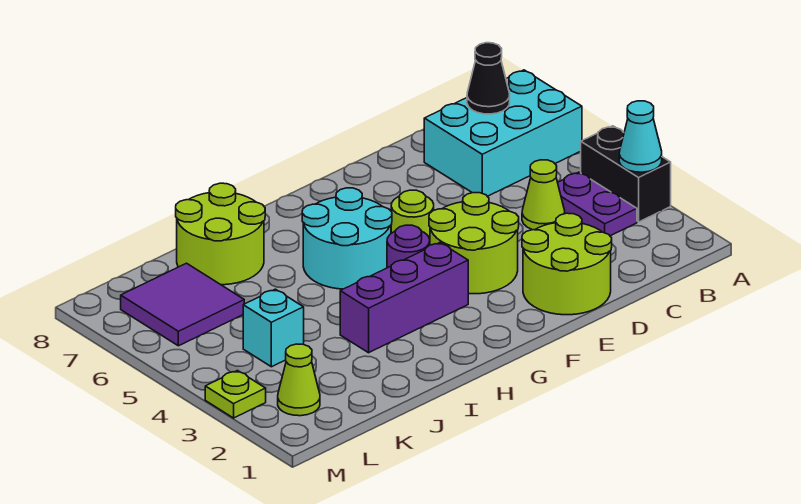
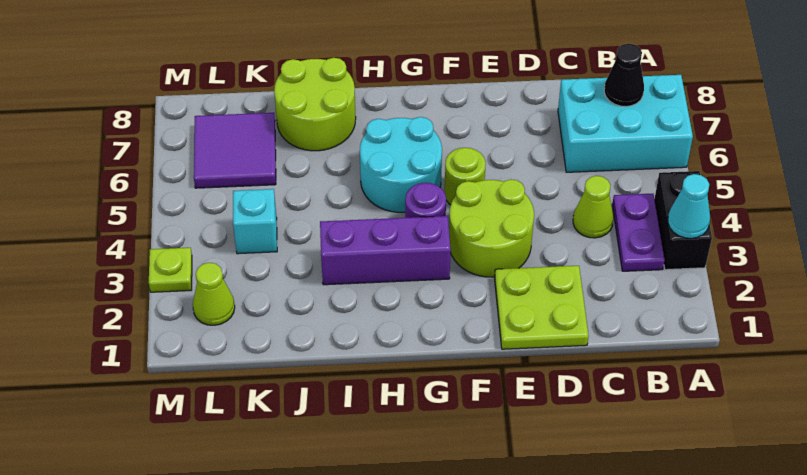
lime round brick D1:E2 level 1 -> lime plate D1:E2 level 1

